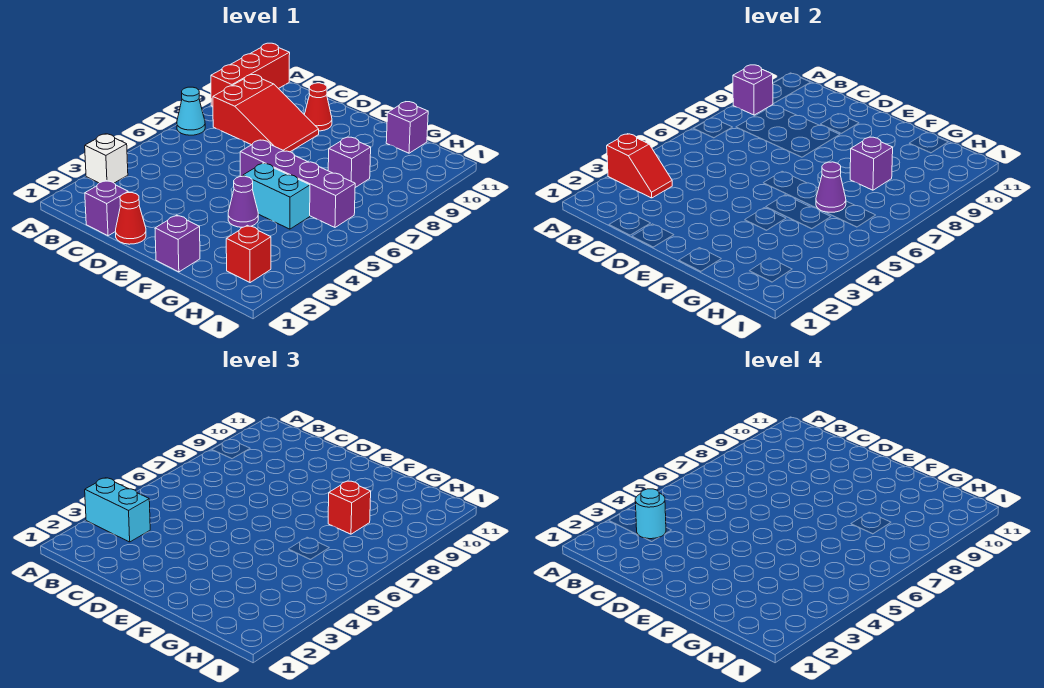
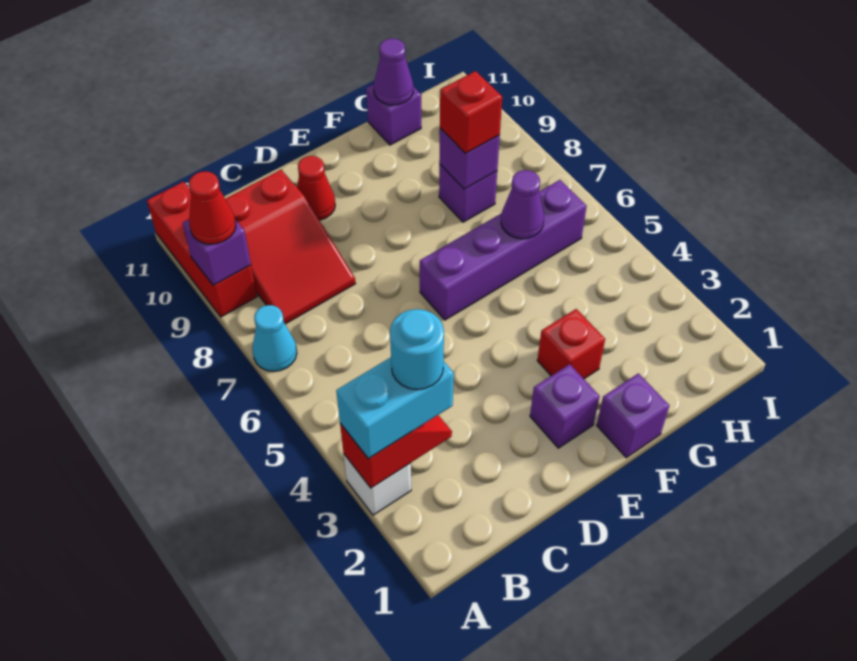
red slope B8:D9 level 1 top B -> red slope B8:C10 level 1 top 10
purple brick C1 level 1 -> purple brick E2 level 1
red cone D1 level 1 -> red cone A9 level 3
purple cone F4 level 1 -> purple cone G11 level 2
cyan brick F5:G5 level 1 -> none
red brick H2 level 1 -> red brick F3 level 1

